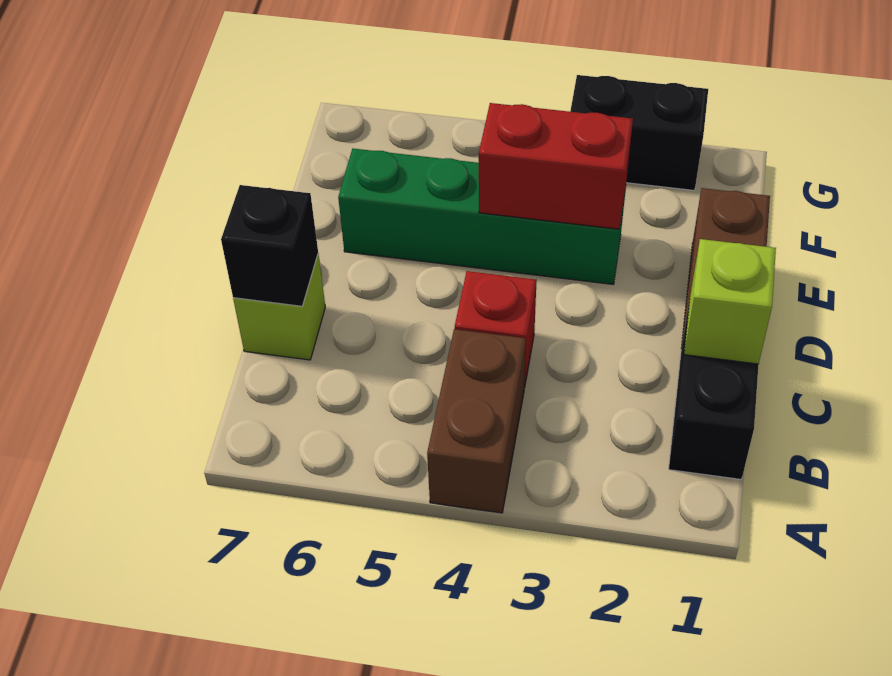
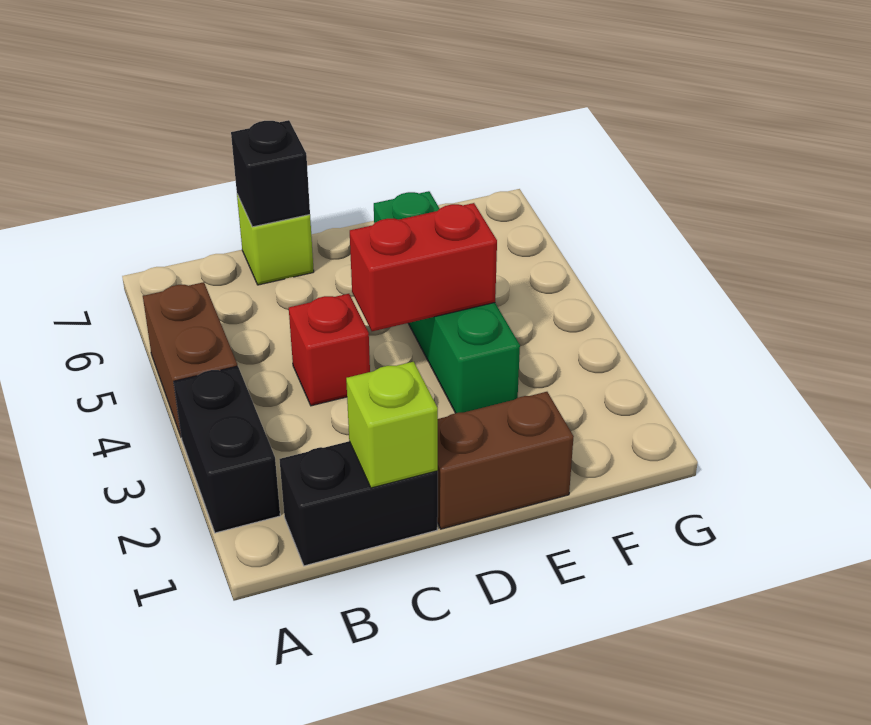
brown brick A4:B4 level 1 -> brown brick A4:A5 level 1
red brick E3:E4 level 2 -> red brick D4:E4 level 2
black brick G2:G3 level 1 -> black brick A2:A3 level 1

